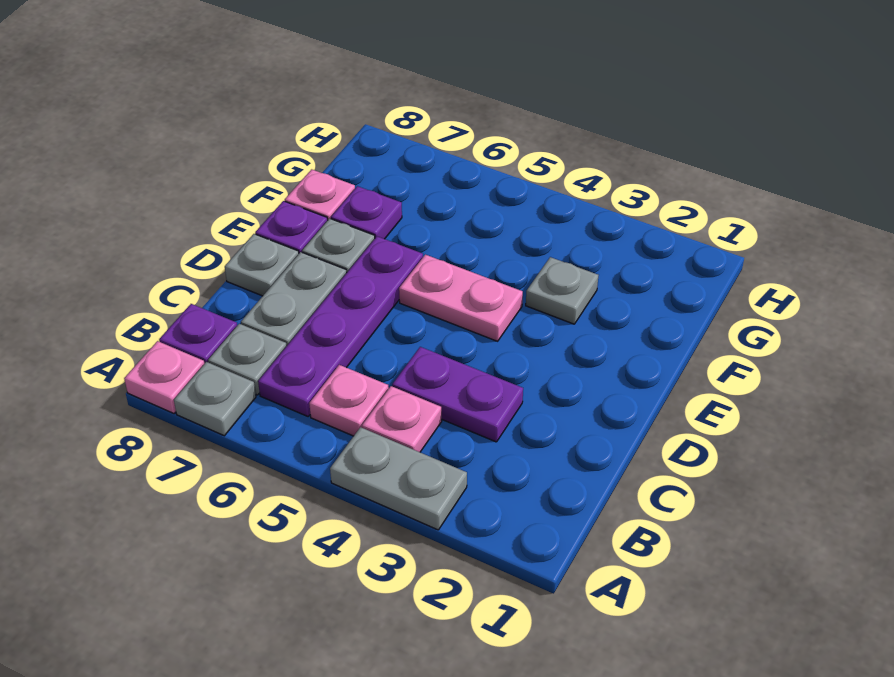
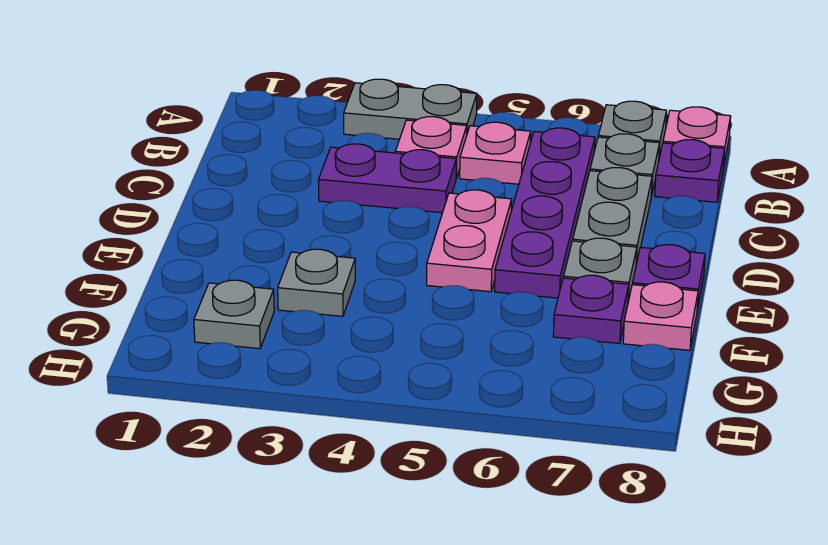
grey plate D8 level 1 -> grey plate G2 level 1
pink plate E4:E5 level 1 -> pink plate D5:E5 level 1

